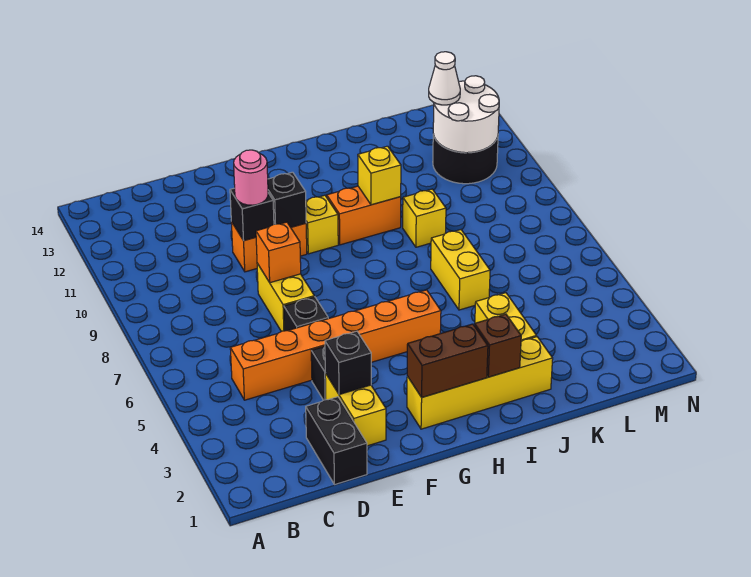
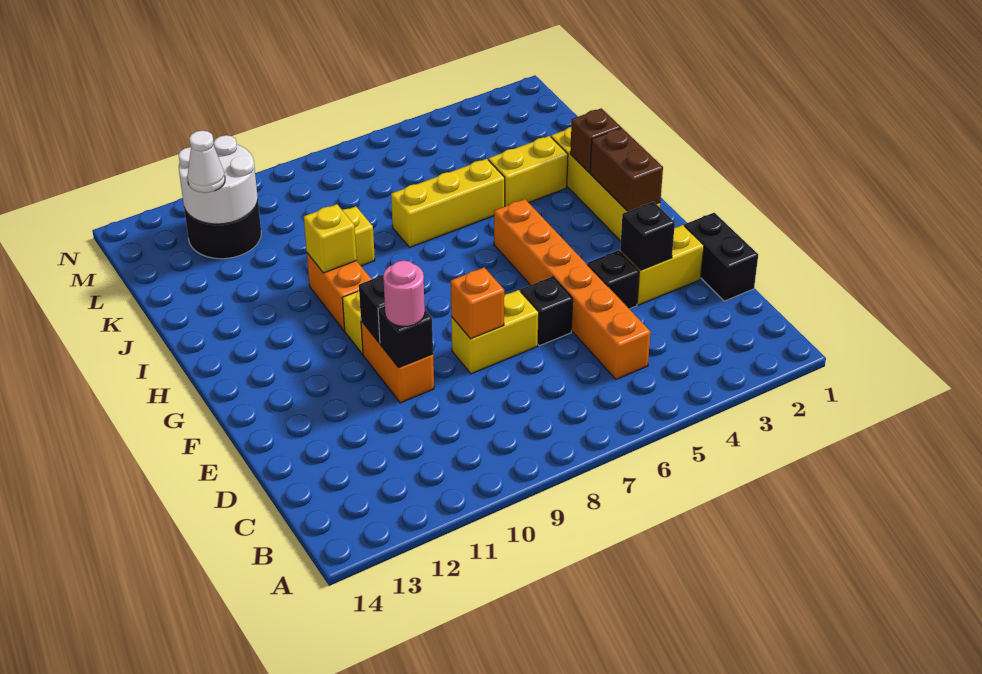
black brick D1:D2 level 1 -> black brick D1:E1 level 1
yellow brick J6:J7 level 1 -> yellow brick J5:J7 level 1

